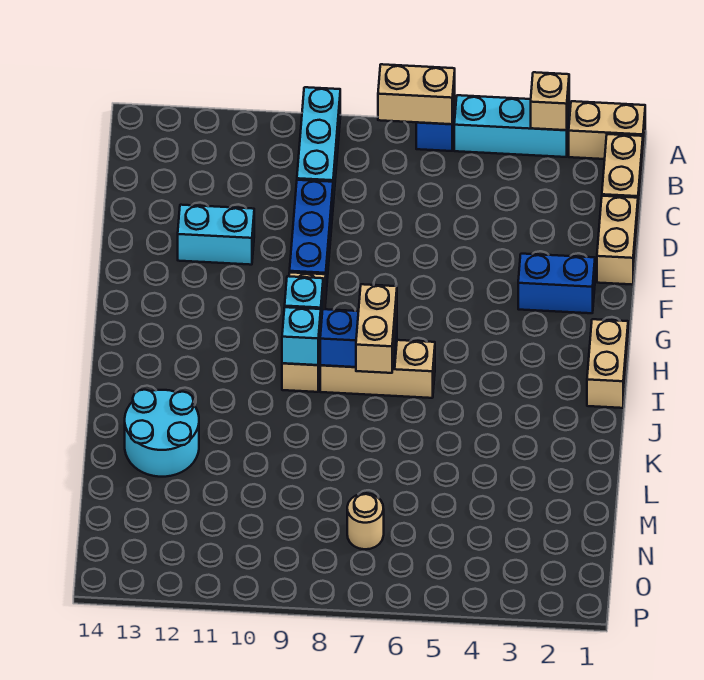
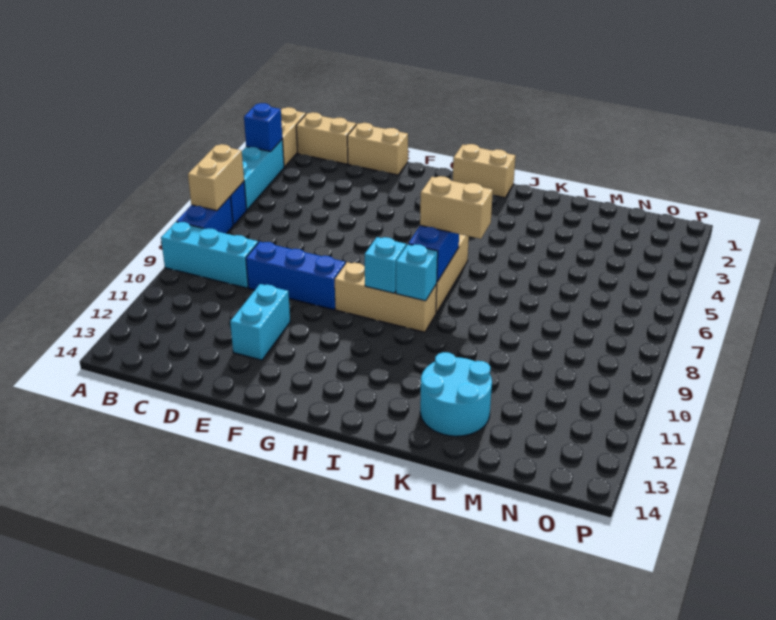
tan brick A3 level 2 -> blue brick A3 level 2
blue brick F2:F3 level 1 -> blue brick A7:A8 level 1
tan round brick N7 level 1 -> none

